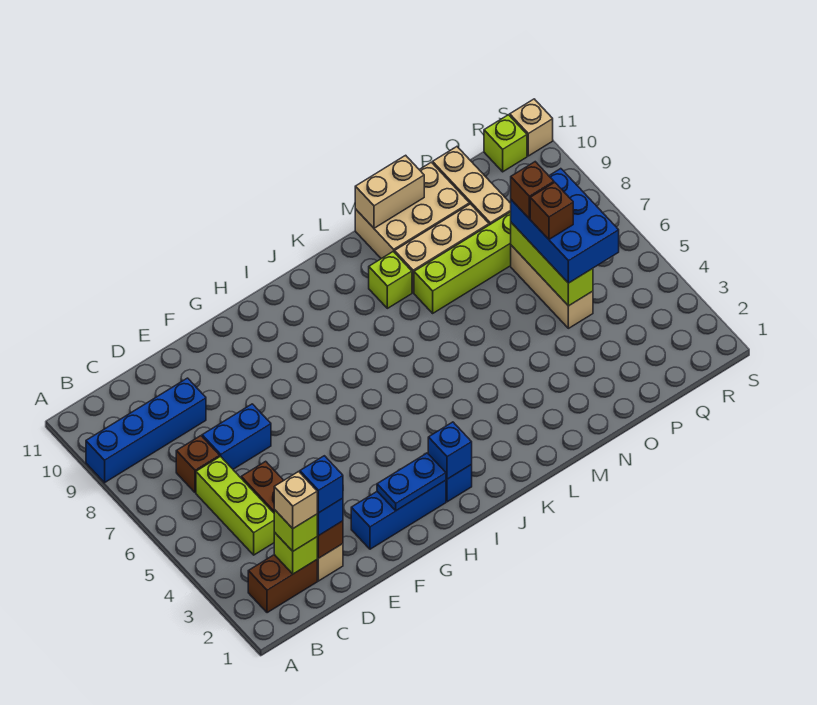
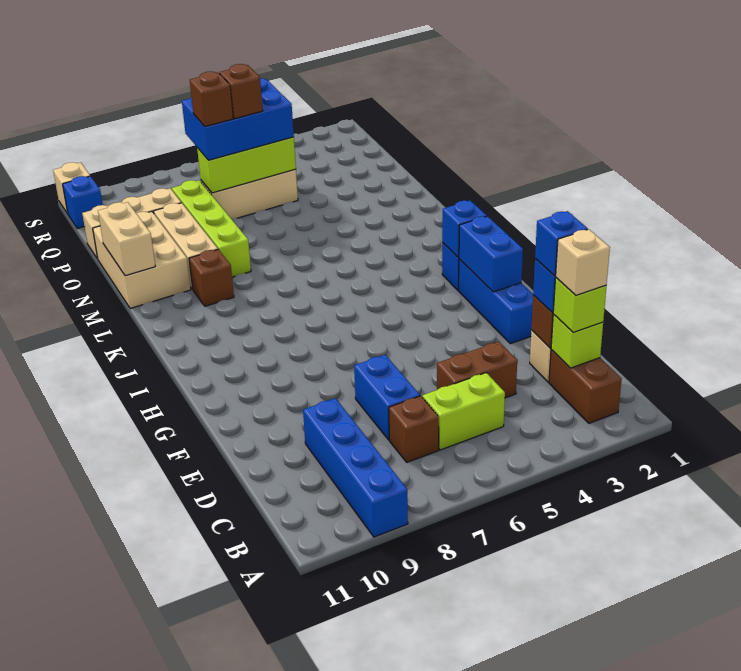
lime brick C4:C6 level 1 -> lime brick C5:C6 level 1
blue plate G2:H2 level 2 -> blue brick G2:H2 level 2
lime brick L9 level 1 -> brown brick L9 level 1
lime brick R11 level 1 -> blue brick R11 level 1

